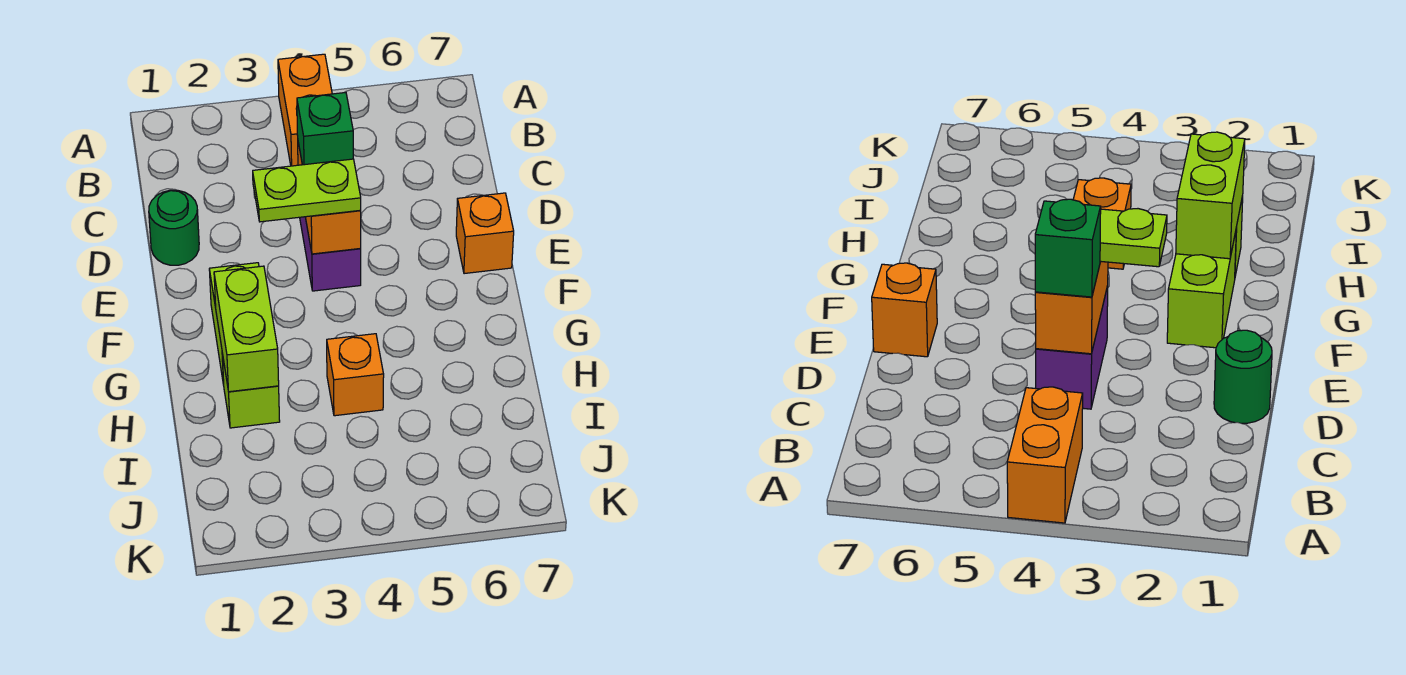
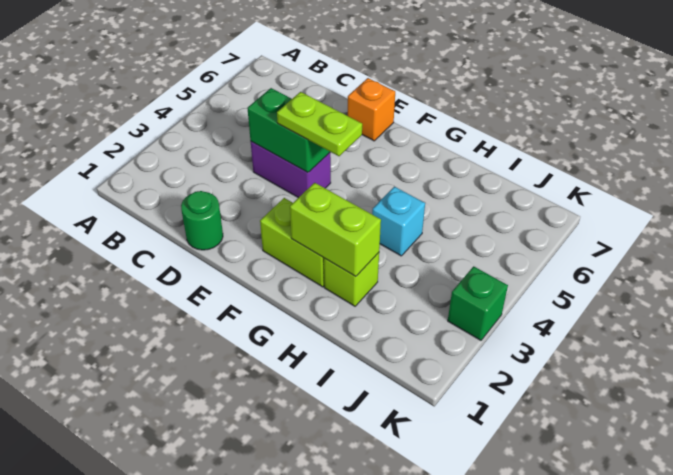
orange brick A4:B4 level 1 -> none
orange brick D4:E4 level 2 -> green brick D4:E4 level 2
green brick D4 level 3 -> green brick K3 level 1
lime plate E3:E4 level 3 -> lime plate E4:F4 level 3
orange brick H4 level 1 -> cyan brick H4 level 1

